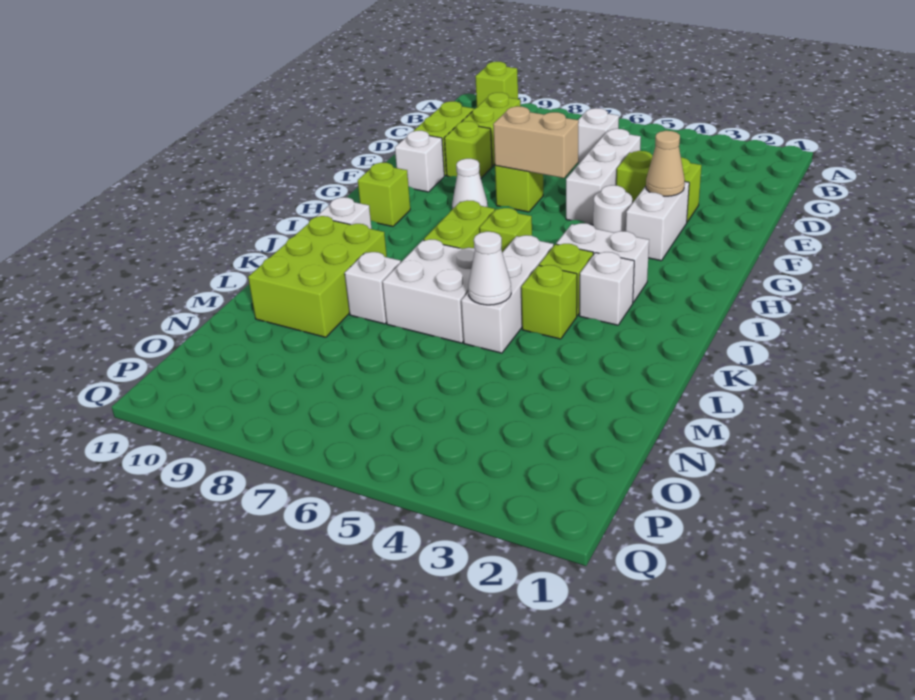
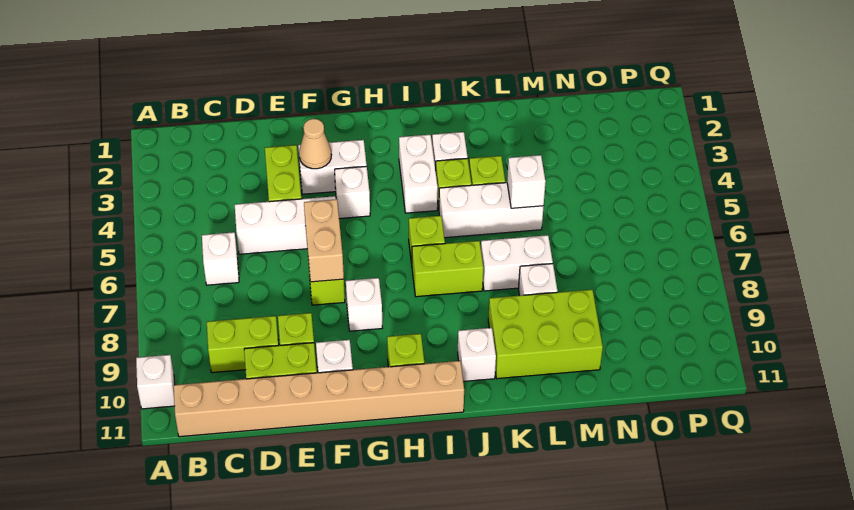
lime brick A10 level 1 -> white brick A10 level 1
none -> tan brick B11:I11 level 1
white round brick G4 level 1 -> white brick G4 level 1
white cone G8 level 1 -> white brick G8 level 1
white brick K6:L7 level 1 -> white brick K7:L7 level 1
white cone L5 level 2 -> white brick L5 level 2

